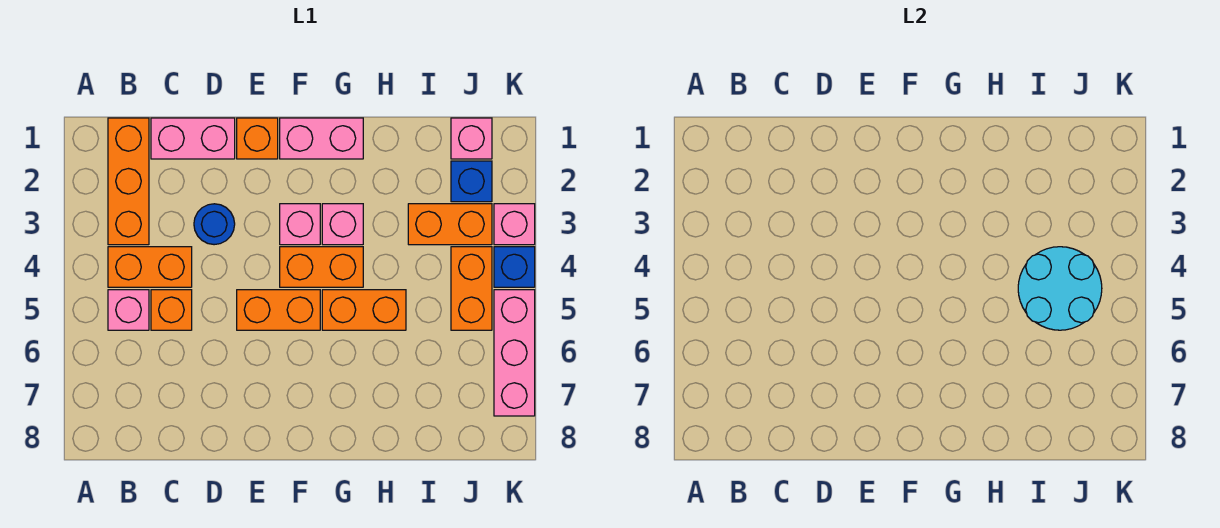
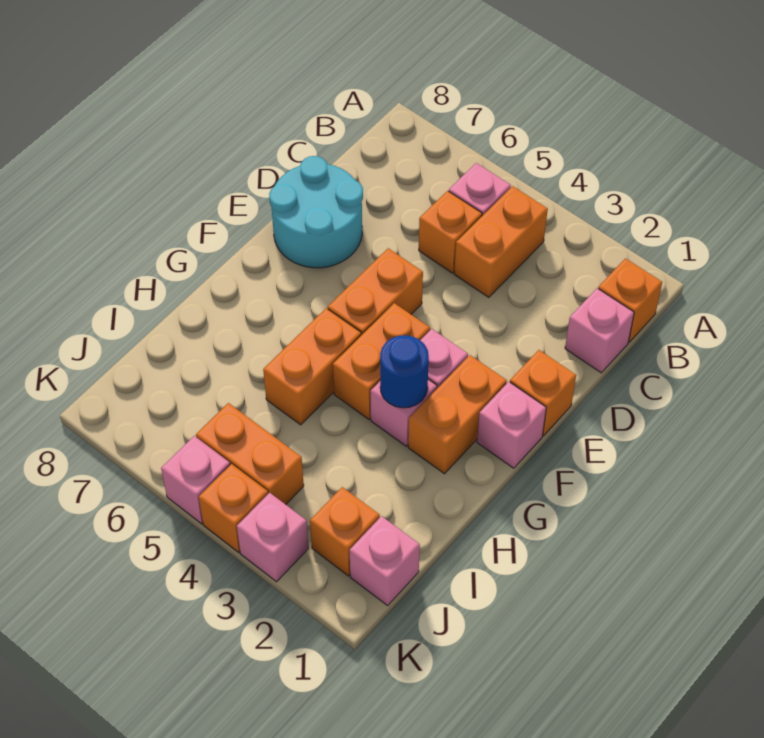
orange brick B1:B3 level 1 -> orange brick B1 level 1
pink brick C1:D1 level 1 -> pink brick C1 level 1
blue round brick D3 level 1 -> blue round brick G3 level 2
pink brick F1:G1 level 1 -> pink brick F1 level 1
orange brick I3:J3 level 1 -> orange brick F2:G2 level 1
cyan round brick I4:J5 level 2 -> cyan round brick D7:E8 level 1
blue brick J2 level 1 -> orange brick J2 level 1
blue brick K4 level 1 -> orange brick K4 level 1
pink brick K5:K7 level 1 -> pink brick K5 level 1

